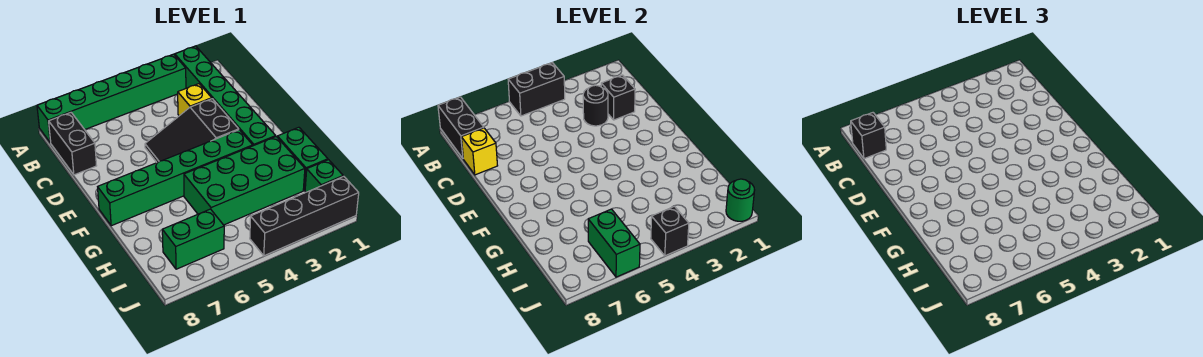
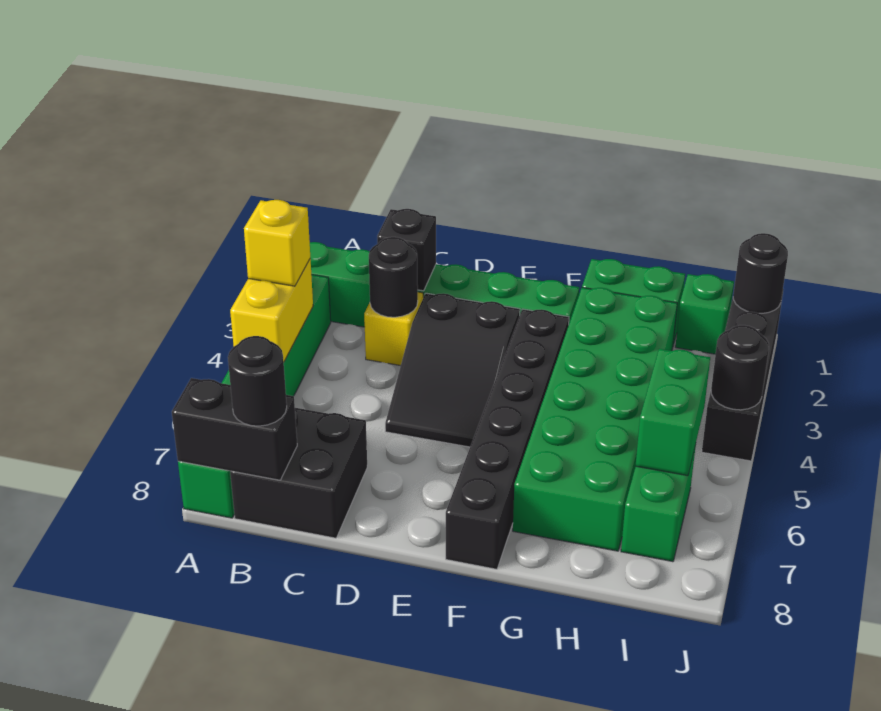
black brick A4:A5 level 2 -> yellow brick A4:A5 level 2
black brick B8:C8 level 1 -> black brick B7:C8 level 1
black brick B8 level 3 -> black round brick B8 level 3
yellow brick C8 level 2 -> yellow brick A4 level 3
green brick F3:F8 level 1 -> black brick F3:F8 level 1
green brick G2:H5 level 1 -> green brick G2:H7 level 1
green brick I6:J6 level 2 -> green brick I5:I6 level 2
green round brick J1 level 2 -> black round brick J1 level 2
black brick J4 level 2 -> black round brick J4 level 2

